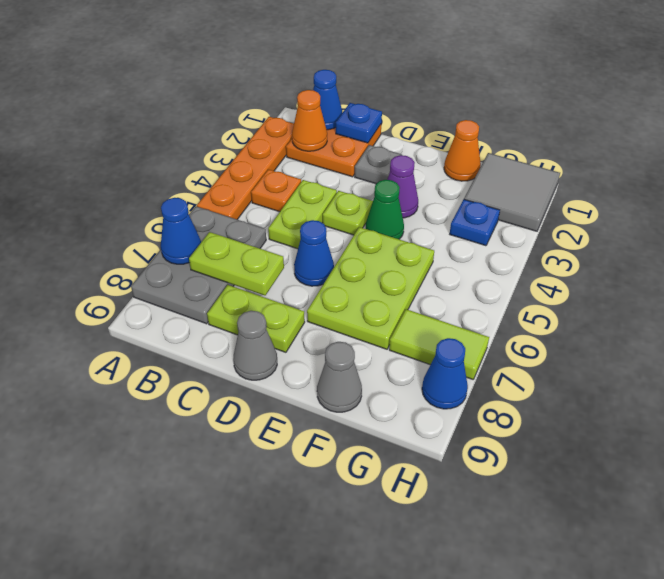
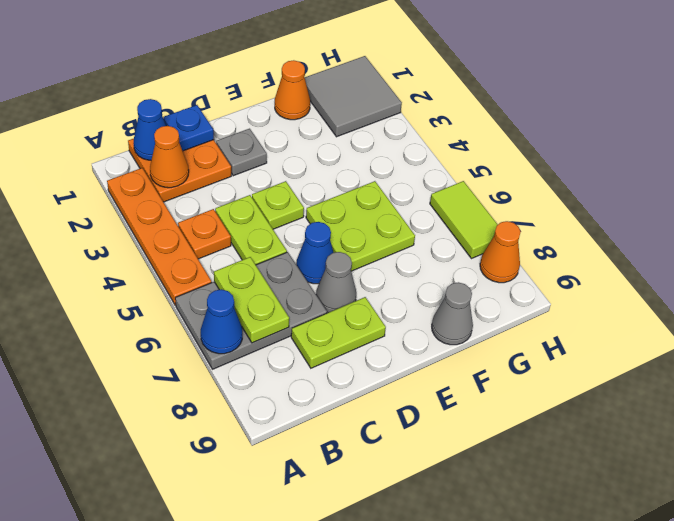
grey plate A6:B8 level 1 -> grey plate A6:C7 level 1
lime plate B7:C7 level 2 -> lime plate B6:B7 level 2
grey cone D9 level 1 -> grey cone D7 level 1
purple cone E3 level 1 -> none
green cone E4 level 1 -> none
lime plate E5:F7 level 1 -> lime plate E5:F6 level 1
blue plate G3 level 1 -> none
lime tile G7:H7 level 1 -> lime tile H6:H7 level 1
blue cone H8 level 1 -> orange cone H8 level 1

